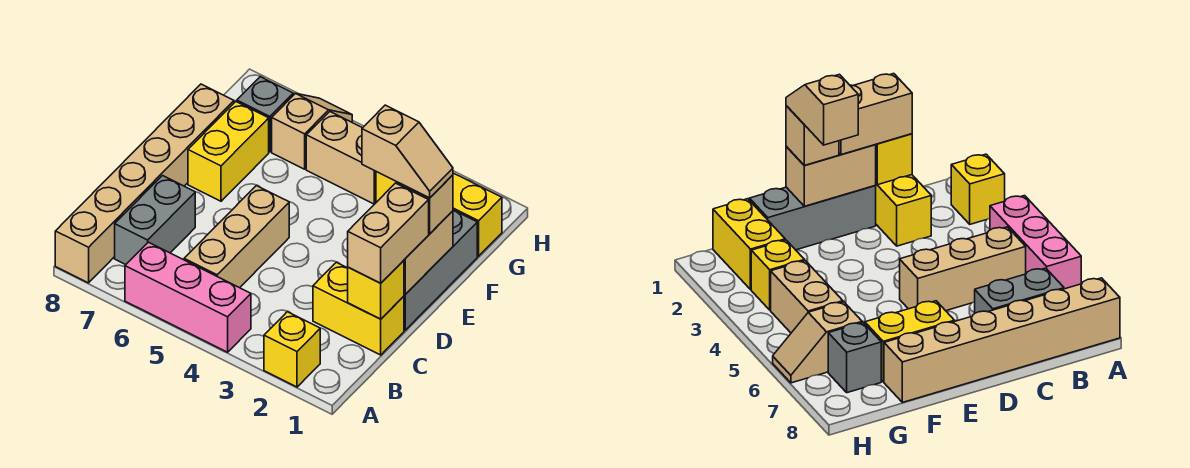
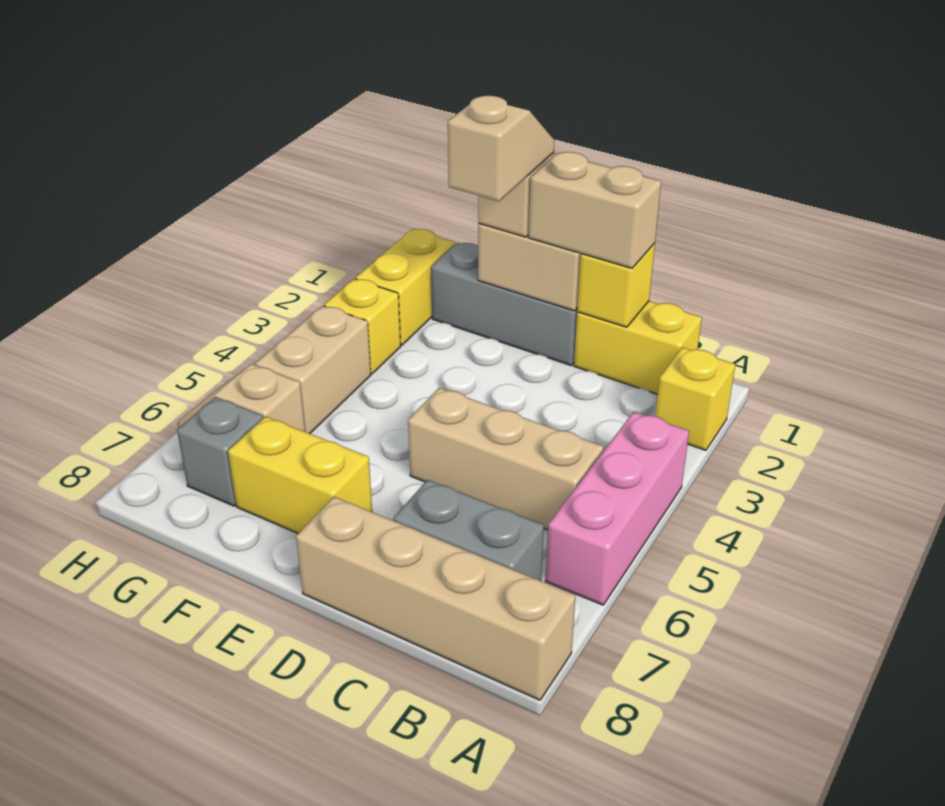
tan brick A8:F8 level 1 -> tan brick A8:D8 level 1
yellow brick C1:C2 level 1 -> yellow brick B1:C1 level 1

